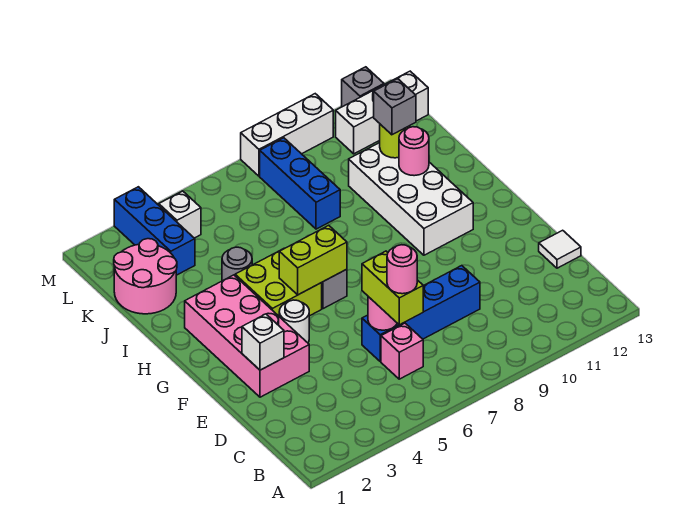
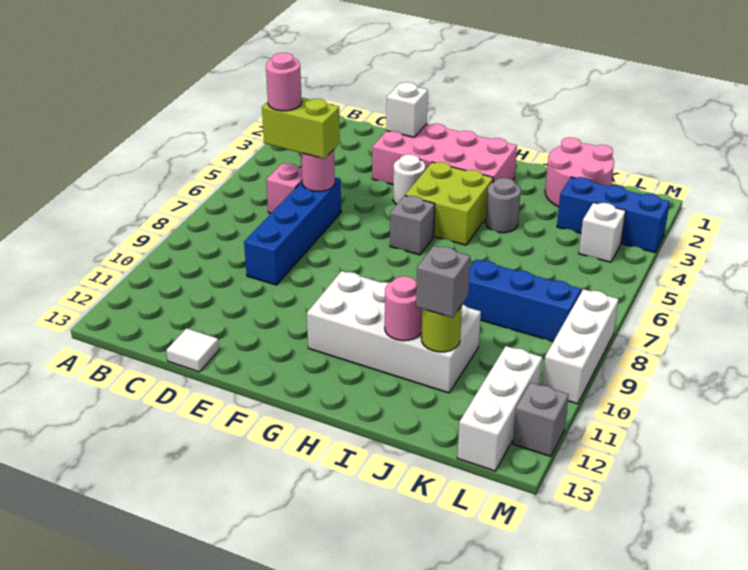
lime brick G5:G6 level 2 -> none

